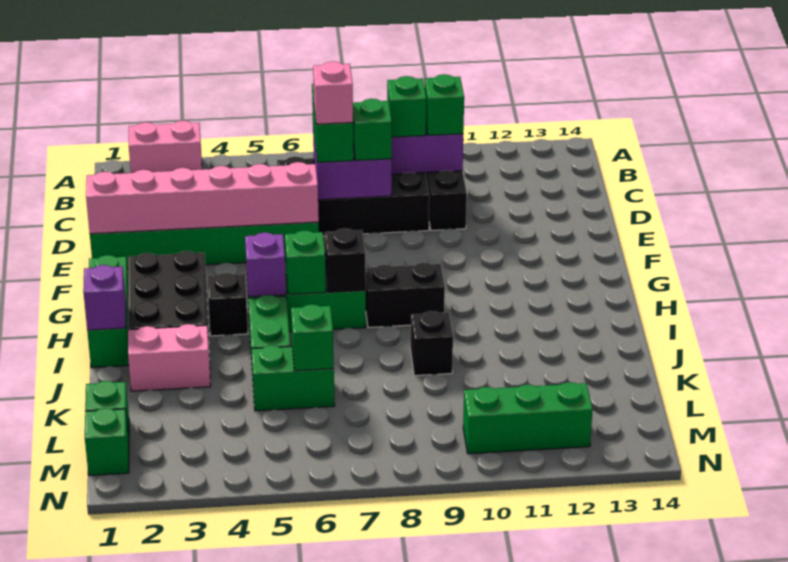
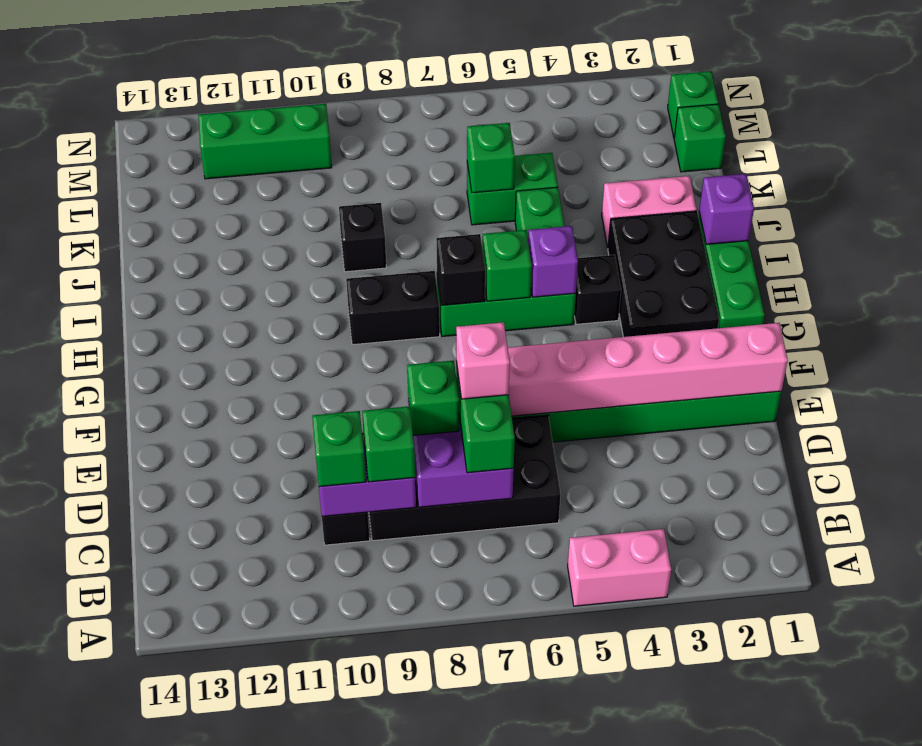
pink brick A2:A3 level 1 -> pink brick A4:A5 level 1

